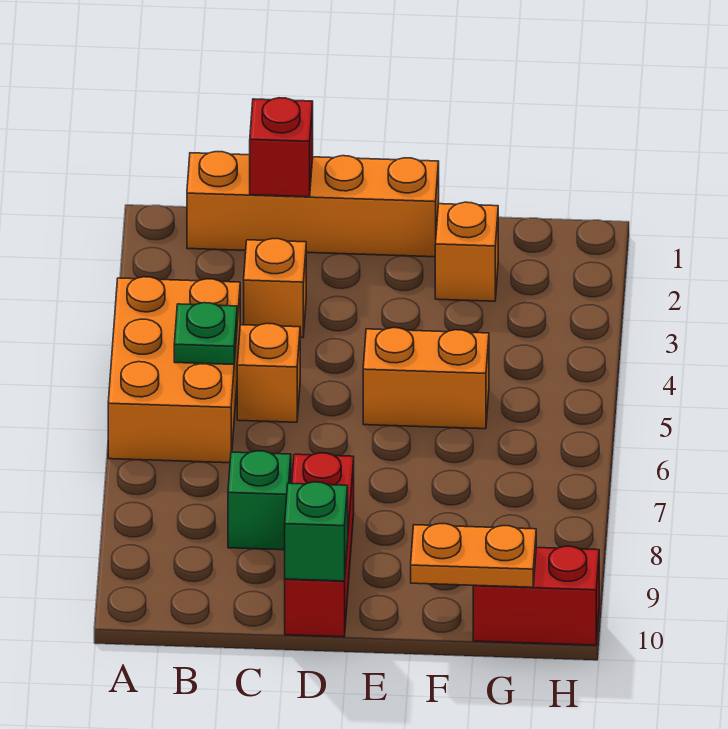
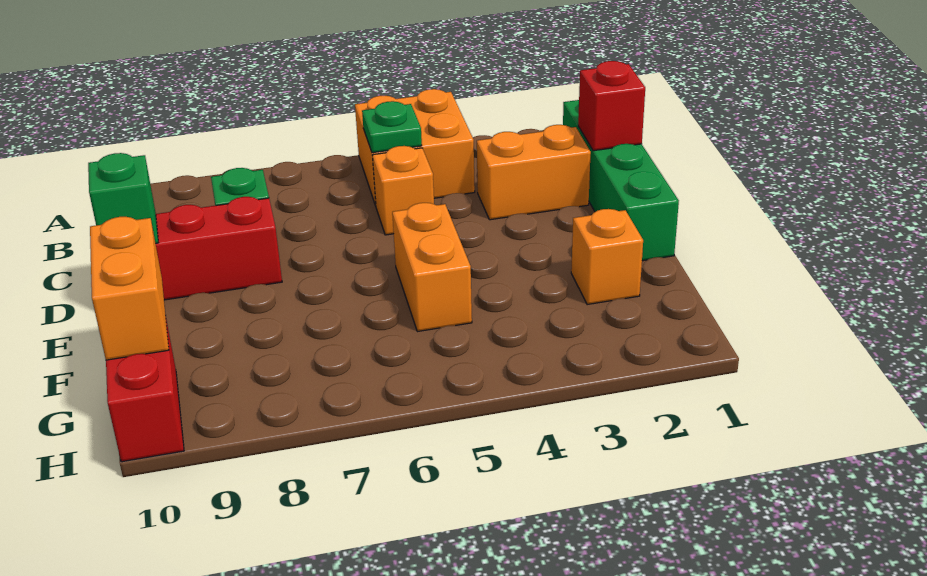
orange brick A4:B6 level 1 -> orange brick A4:B5 level 1
orange brick B1:E1 level 1 -> green brick B1:E1 level 1
orange brick C3 level 1 -> orange brick C2:C3 level 1
orange plate F10:G10 level 2 -> orange brick F10:G10 level 2

